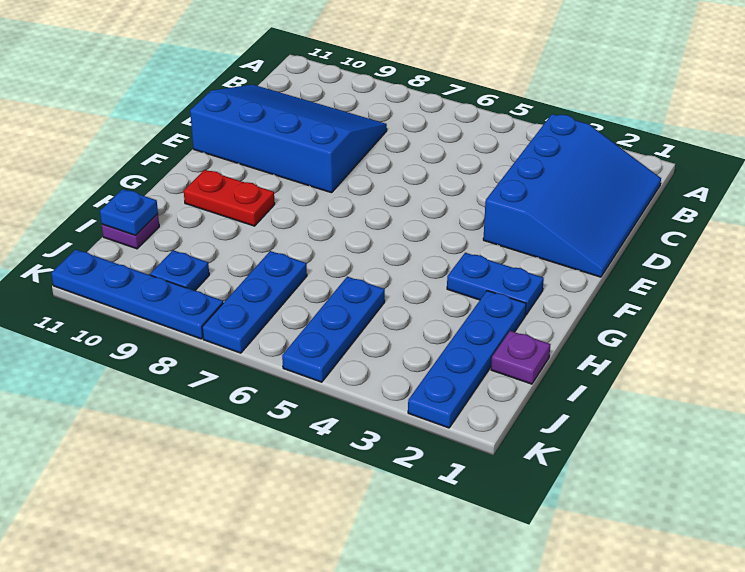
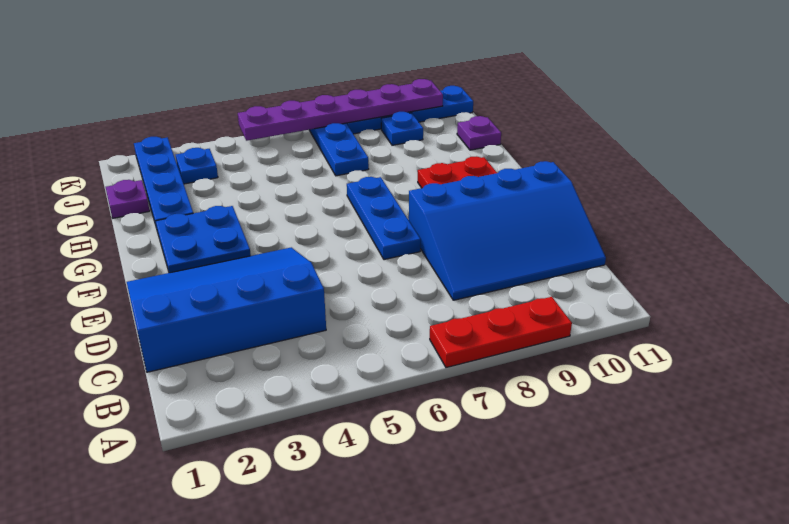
none -> red plate A7:A9 level 1
blue slope B1:E3 level 1 top 3 -> blue slope C1:E4 level 1 top C
blue plate G2:G3 level 1 -> blue plate F2:G3 level 1
blue plate I5:K5 level 1 -> blue plate E7:G7 level 1
blue plate I11 level 2 -> blue plate J3 level 1
none -> purple plate K5:K10 level 2

